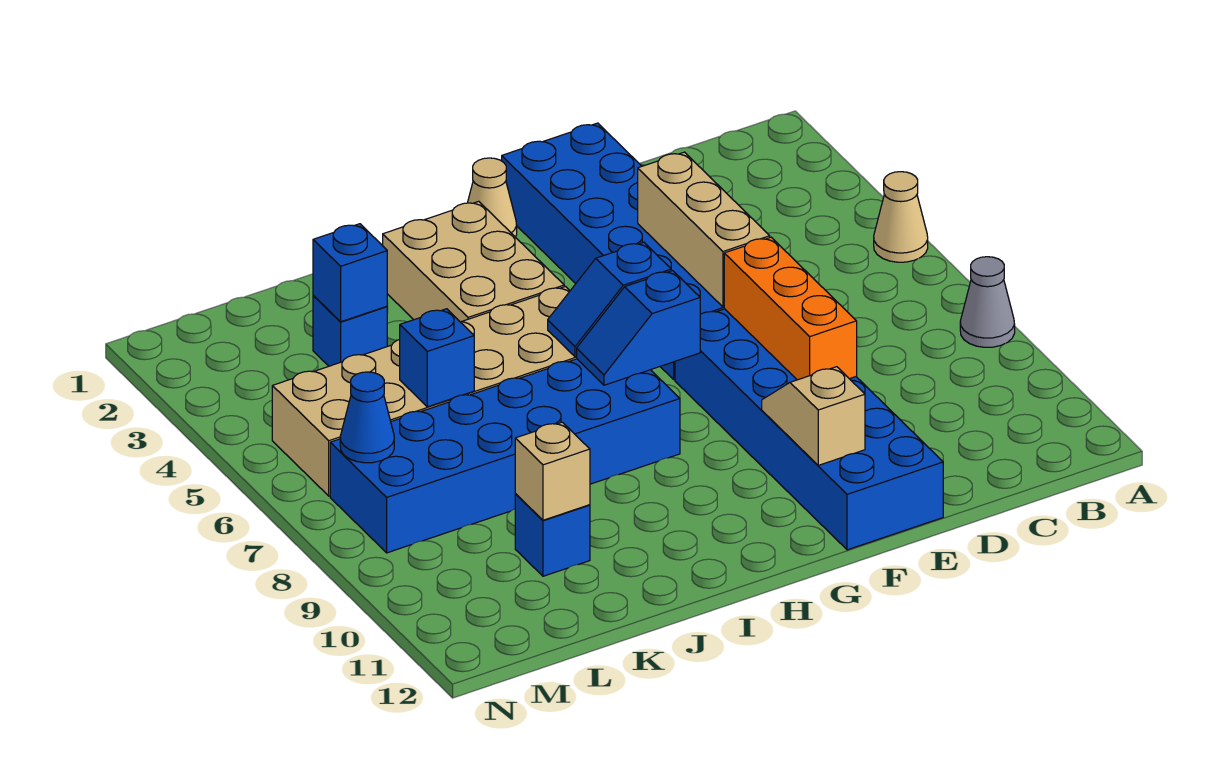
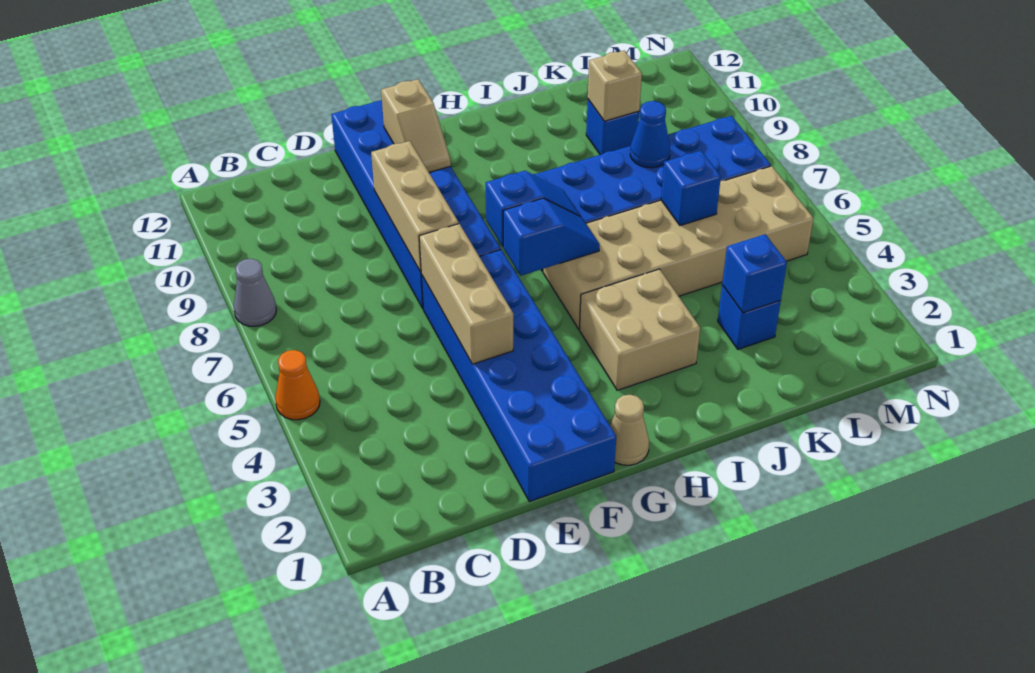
tan cone A5 level 1 -> orange cone A5 level 1
orange brick E7:E9 level 2 -> tan brick E7:E9 level 2
tan brick H2:I4 level 1 -> tan brick H3:I4 level 1
blue cone M7 level 2 -> blue cone K8 level 2

